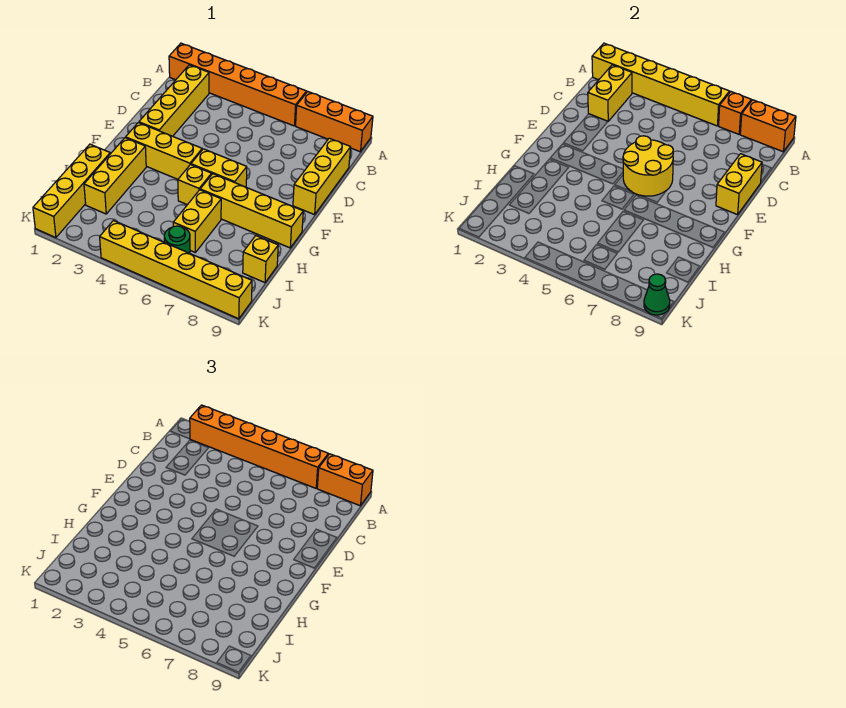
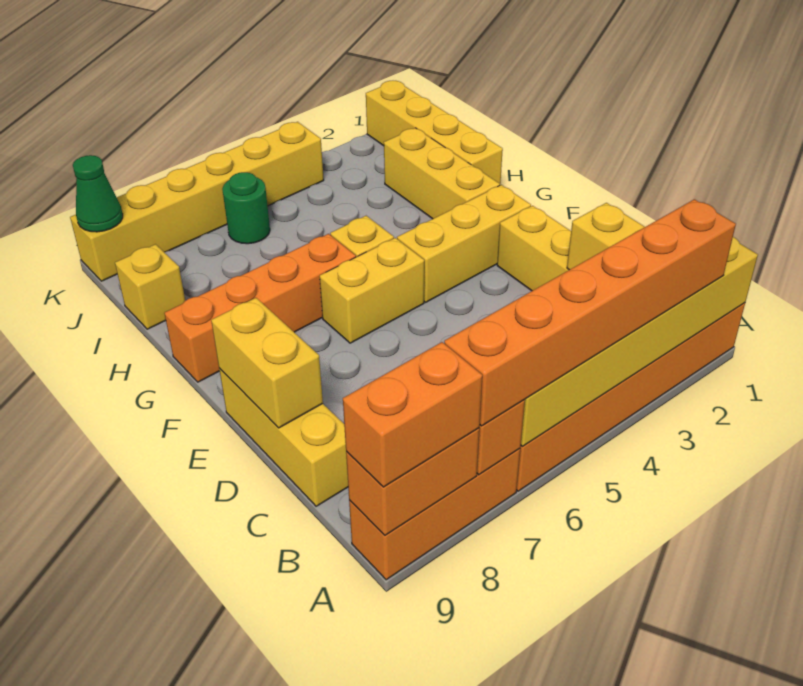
yellow round brick E5:F6 level 2 -> none
yellow brick G6:G9 level 1 -> orange brick G6:G9 level 1
yellow brick H6:I6 level 1 -> none

